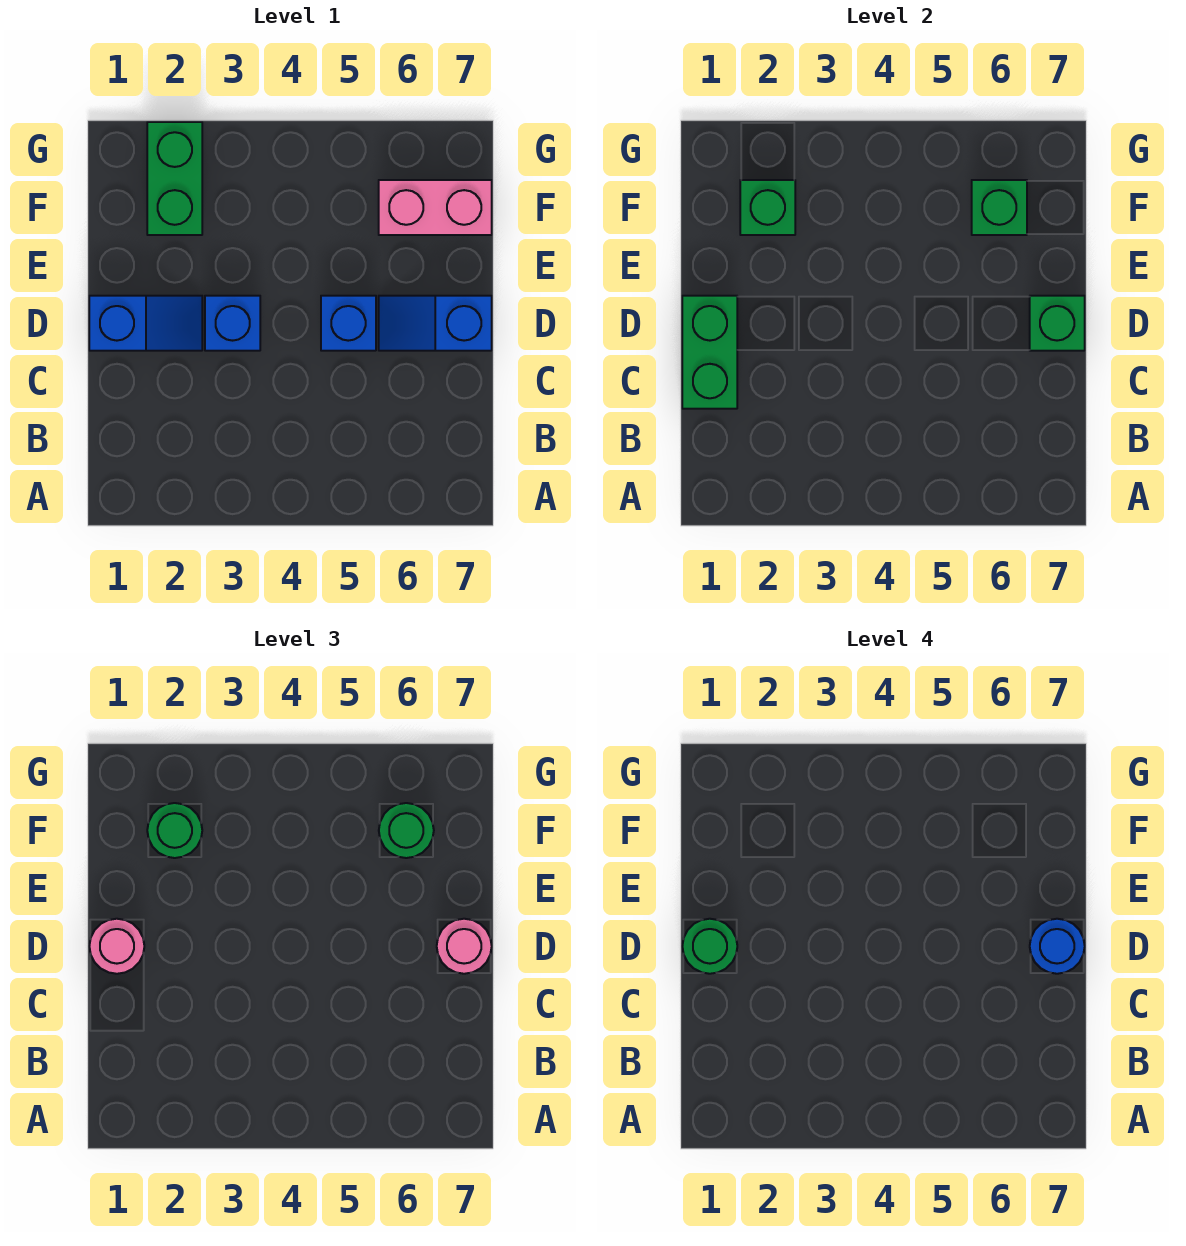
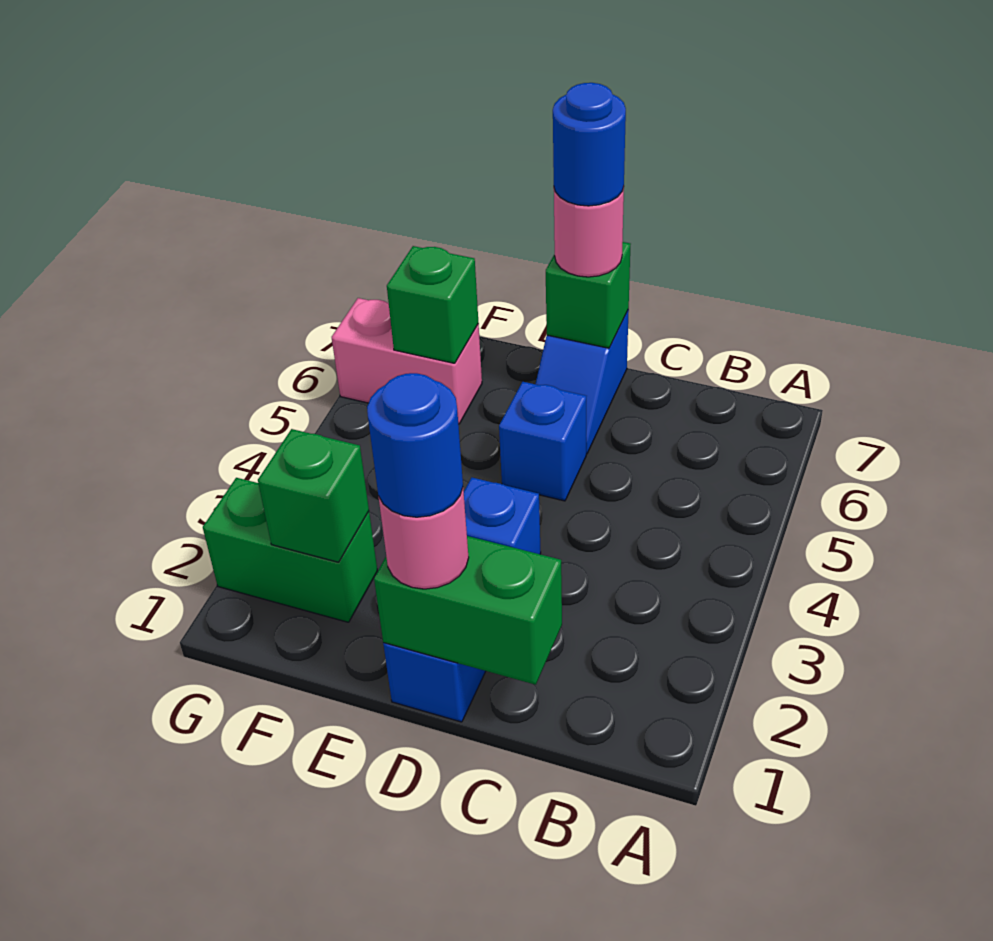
green round brick D1 level 4 -> blue round brick D1 level 4
green round brick F2 level 3 -> none
pink brick F6:F7 level 1 -> pink brick F6:G6 level 1
green round brick F6 level 3 -> none

